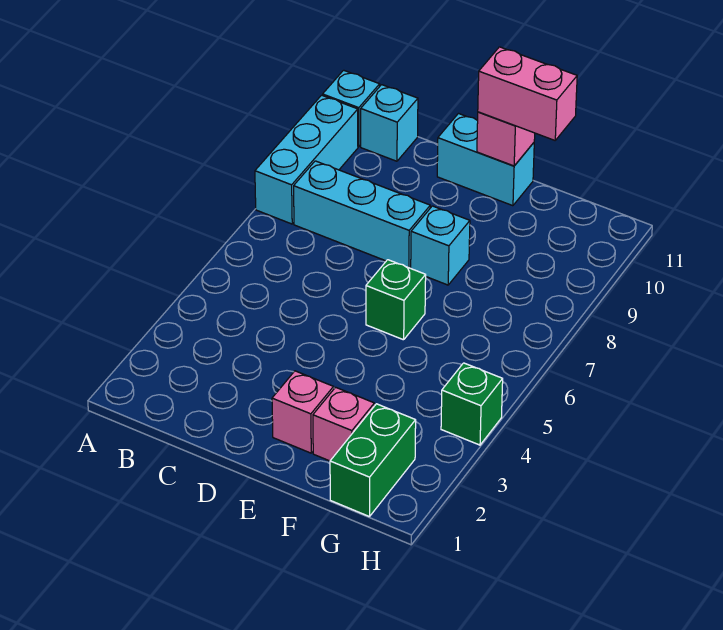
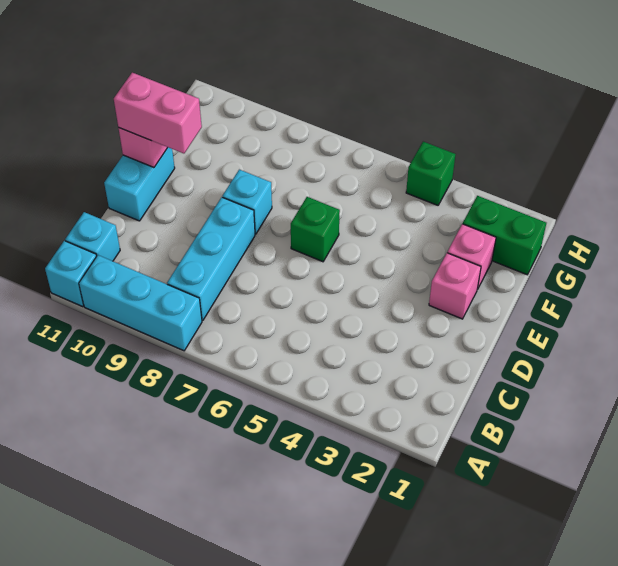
pink brick E11:F11 level 3 -> pink brick E10:E11 level 3

